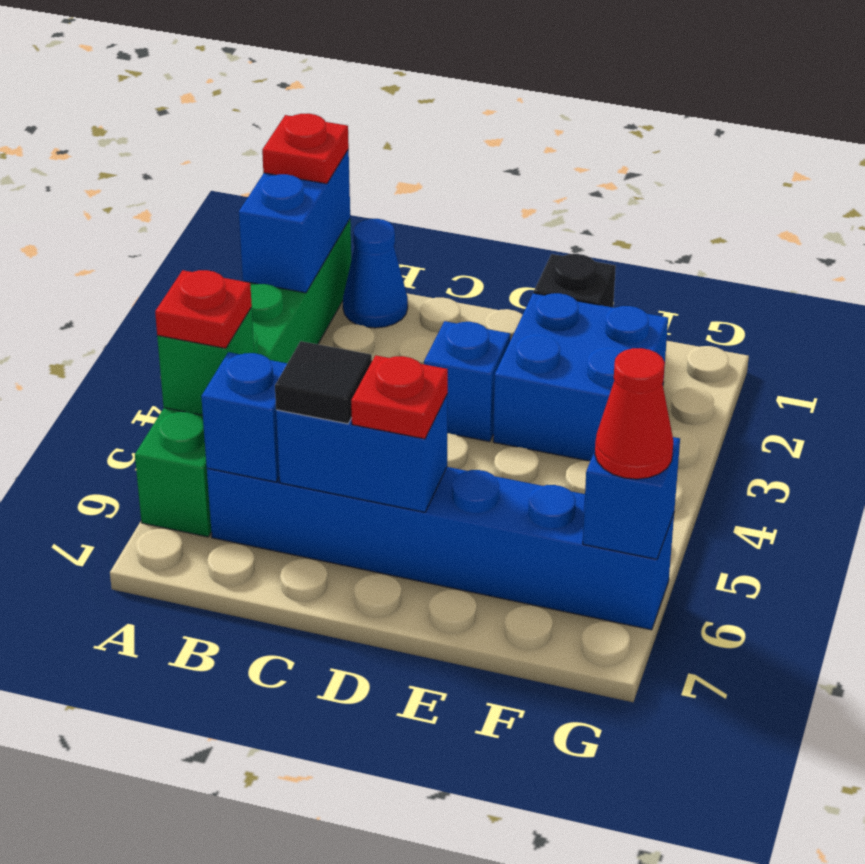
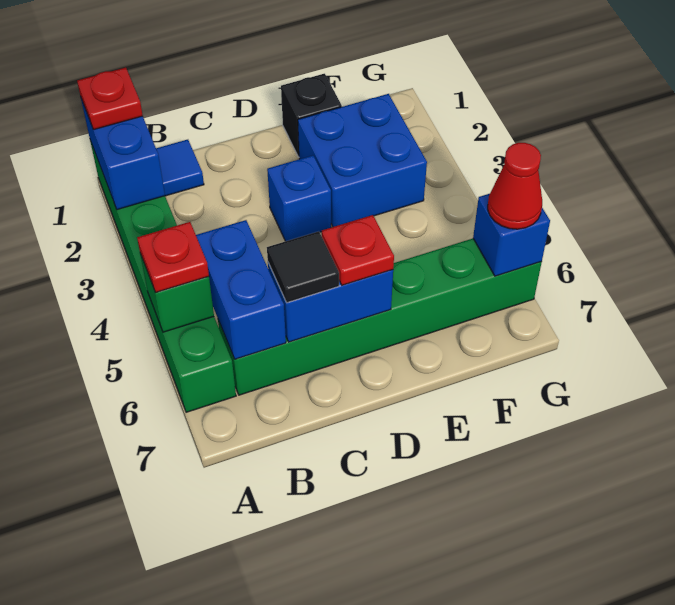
blue cone B1 level 1 -> blue tile B1 level 1
blue brick B6:G6 level 1 -> green brick B6:G6 level 1
blue brick B6 level 2 -> blue brick B5:B6 level 2

